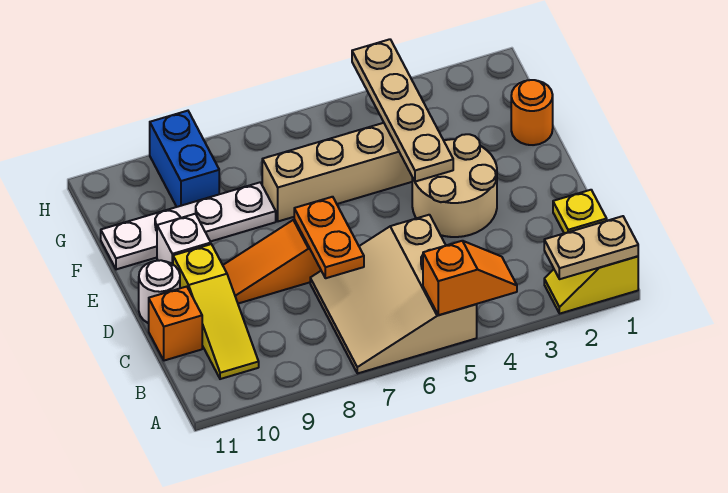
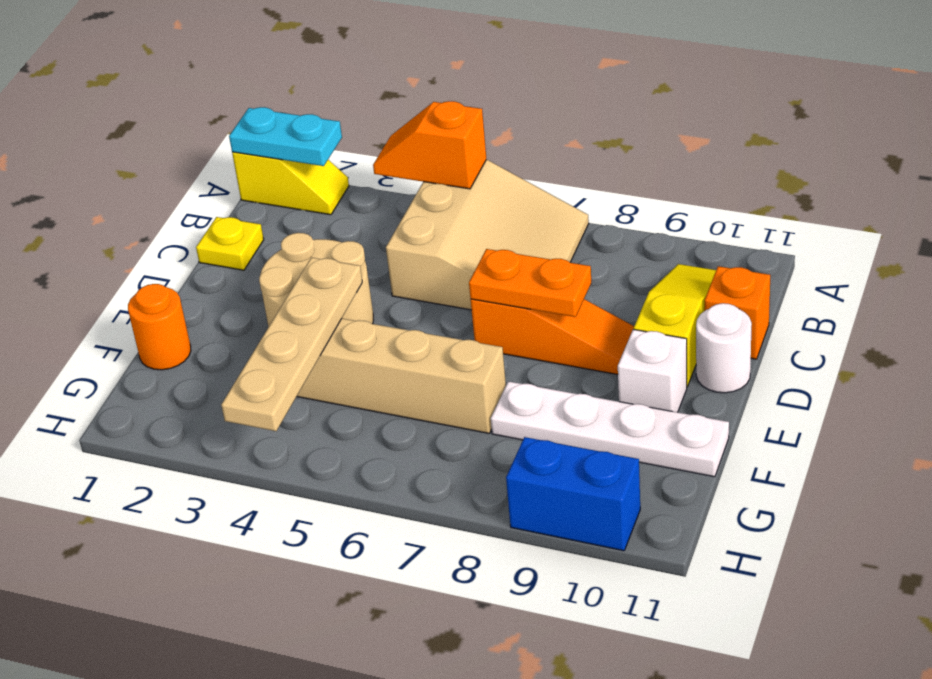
tan plate A1:A2 level 2 -> cyan plate A1:A2 level 2
orange plate C7:D7 level 2 -> orange plate D7:D8 level 2
blue brick G9:H9 level 1 -> blue brick H9:H10 level 1

